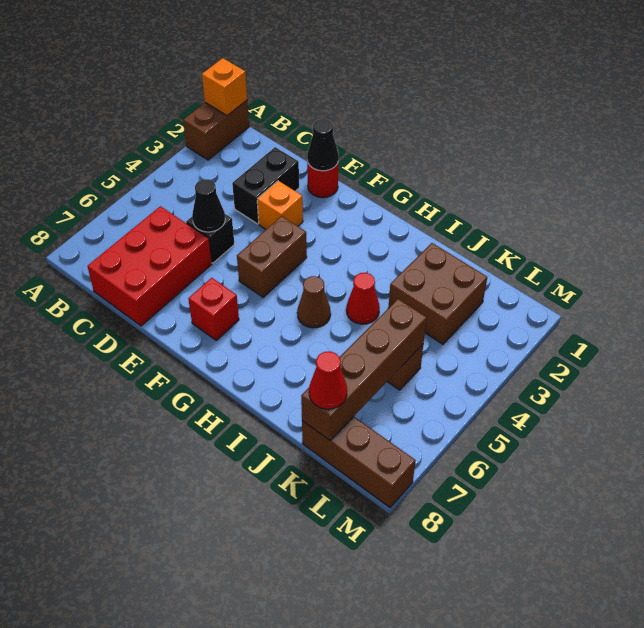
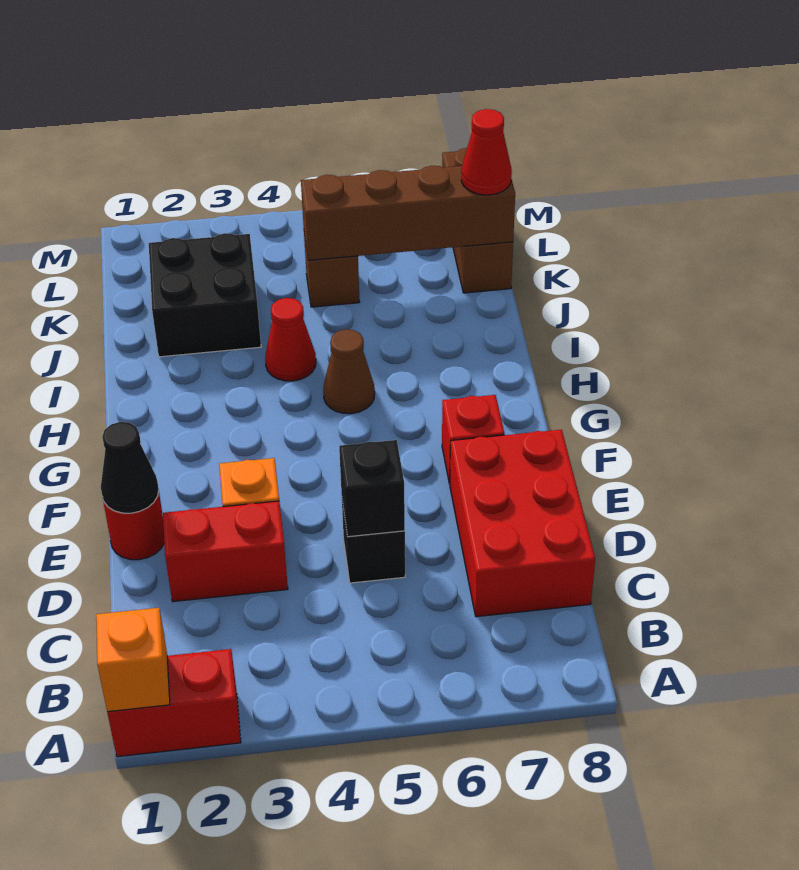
brown brick A1:A2 level 1 -> red brick A1:A2 level 1
red brick C6:D8 level 1 -> red brick C7:E8 level 1
black brick D2:D3 level 1 -> red brick D2:D3 level 1
black cone D5 level 2 -> black brick D5 level 2
brown brick F4:F5 level 1 -> none
brown brick J2:K3 level 1 -> black brick J2:K3 level 1

